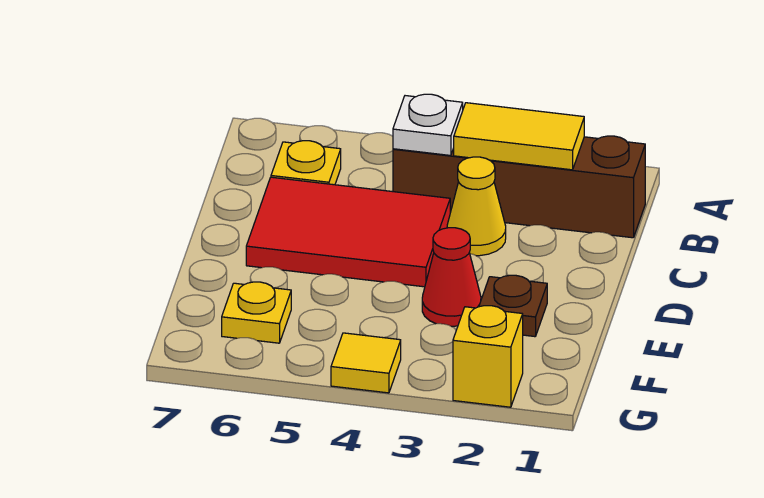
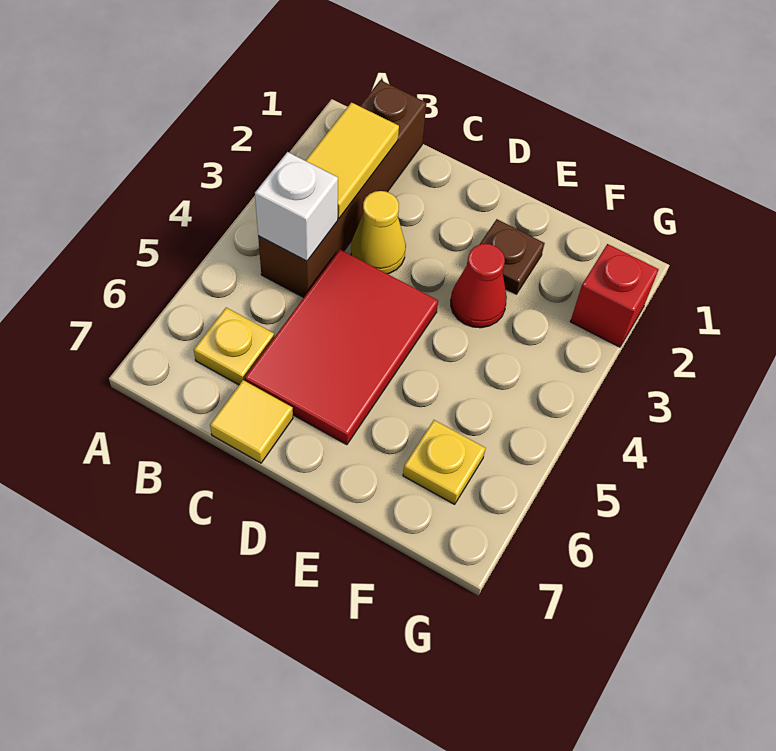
white plate B4 level 2 -> white brick B4 level 2
yellow brick G2 level 1 -> red brick G2 level 1
yellow tile G4 level 1 -> yellow tile C7 level 1

